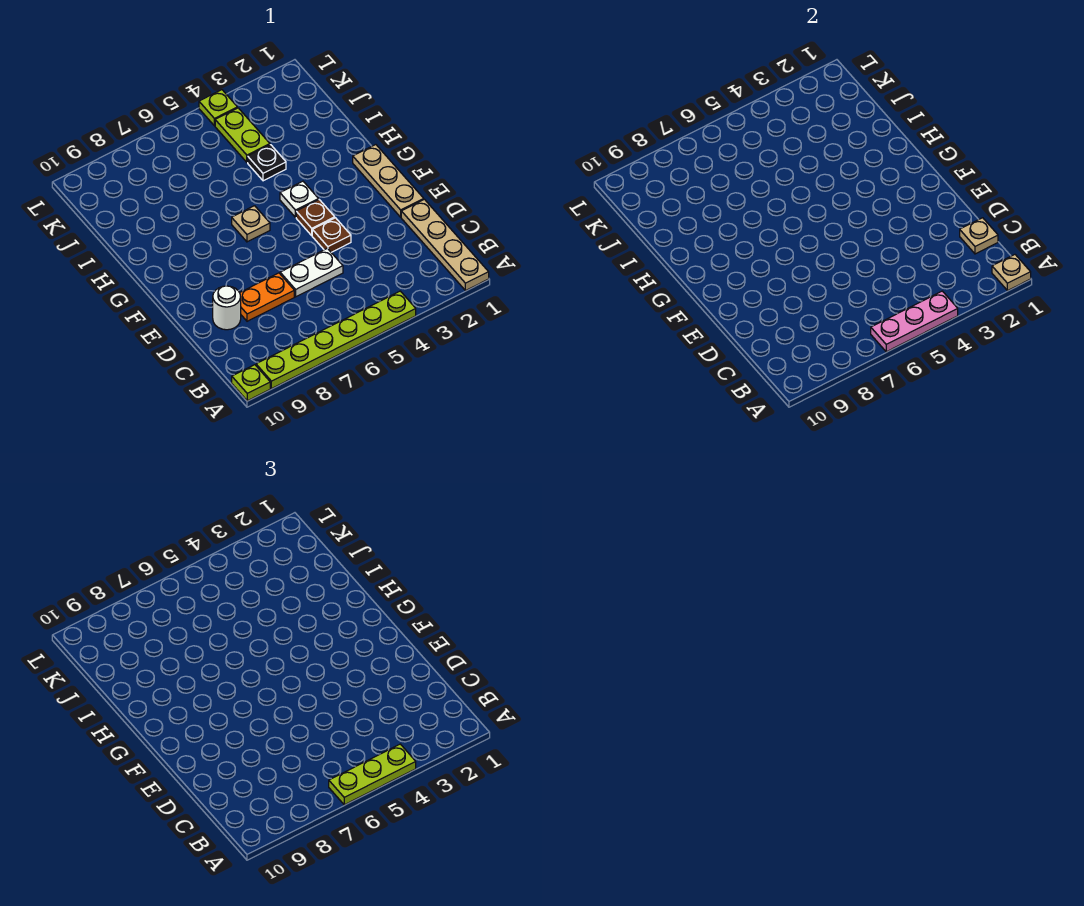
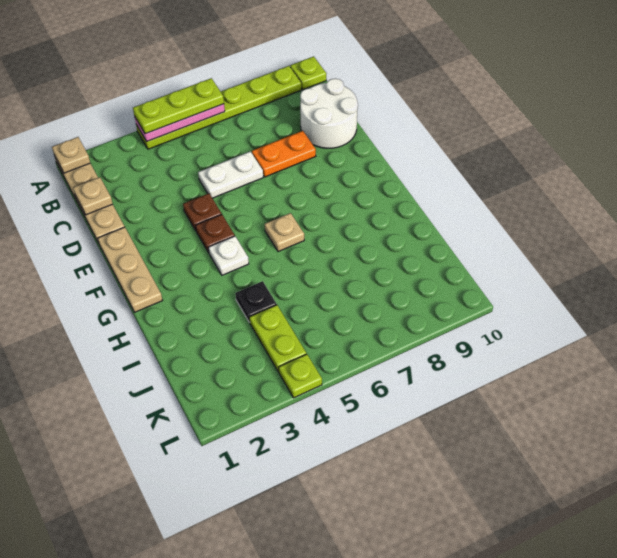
white round brick D9 level 1 -> white round brick C9:D10 level 1

